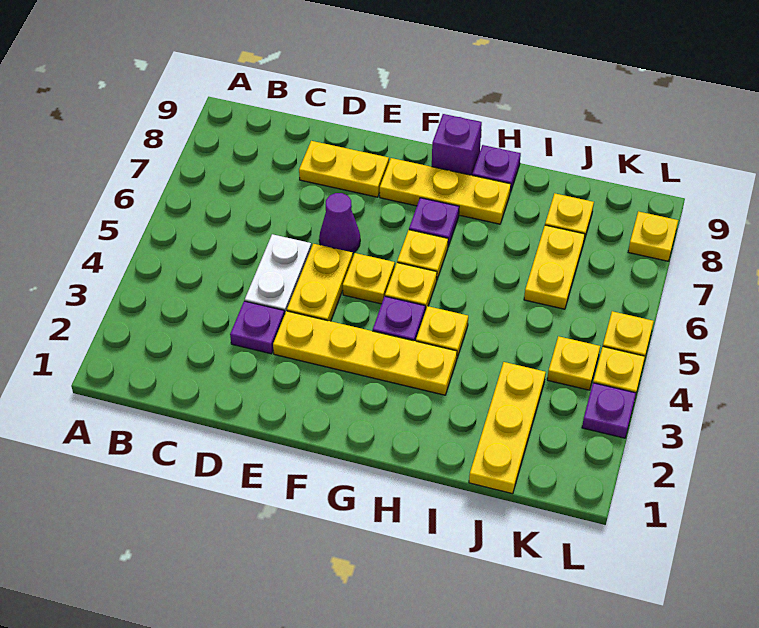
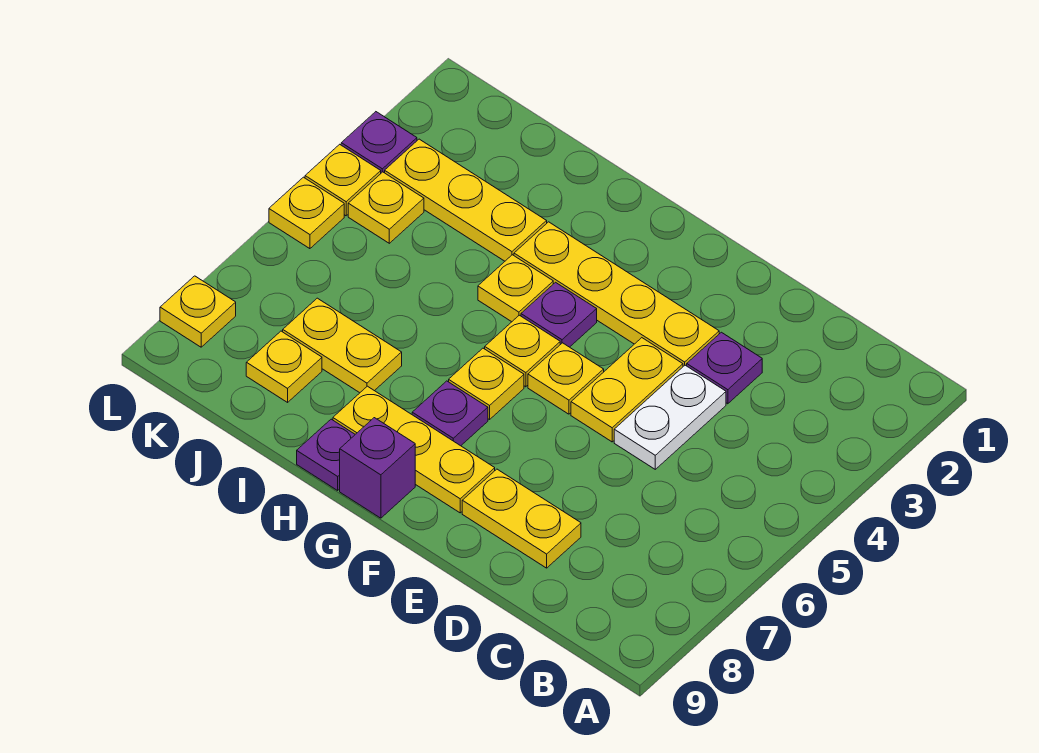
purple cone E6 level 1 -> none
yellow plate J1:J3 level 1 -> yellow plate I3:K3 level 1
yellow plate J6:J7 level 1 -> yellow plate I7:J7 level 1

